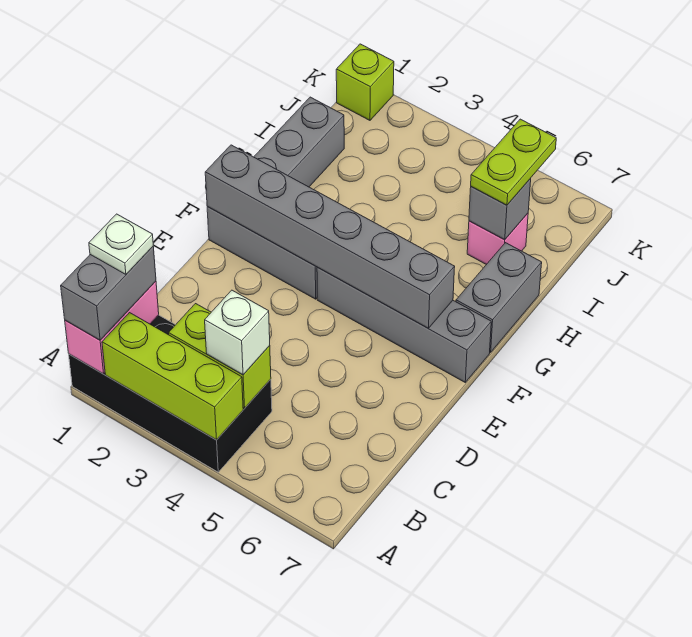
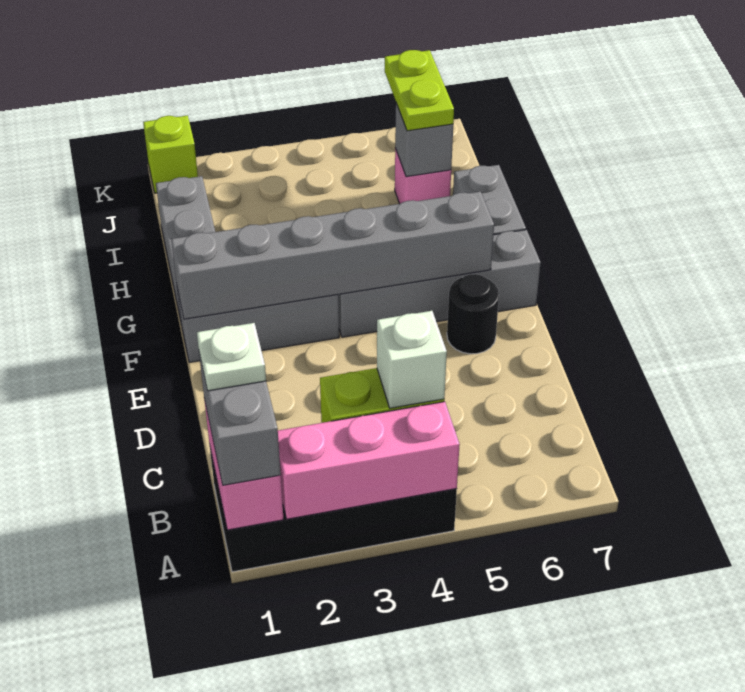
lime brick A2:A4 level 2 -> pink brick A2:A4 level 2
none -> black round brick E6 level 1

